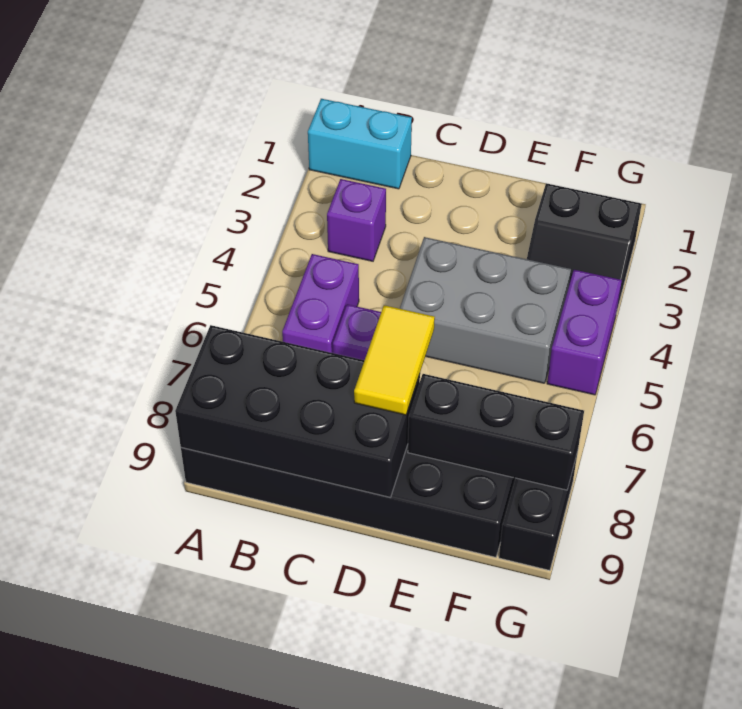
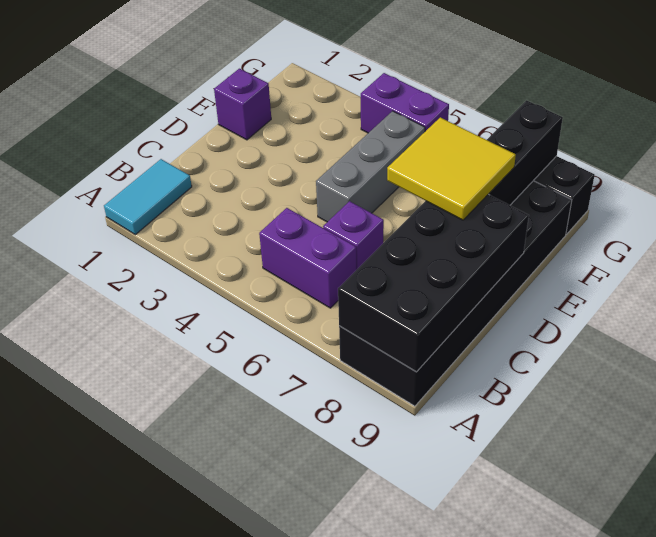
cyan brick A1:B1 level 1 -> cyan tile A1:B1 level 1
purple brick B3 level 1 -> purple brick E1 level 1
grey brick D4:F5 level 1 -> grey brick D5:F5 level 1
yellow tile D7:D8 level 3 -> yellow tile D7:E8 level 3
black slope F2:G3 level 1 top 2 -> none

